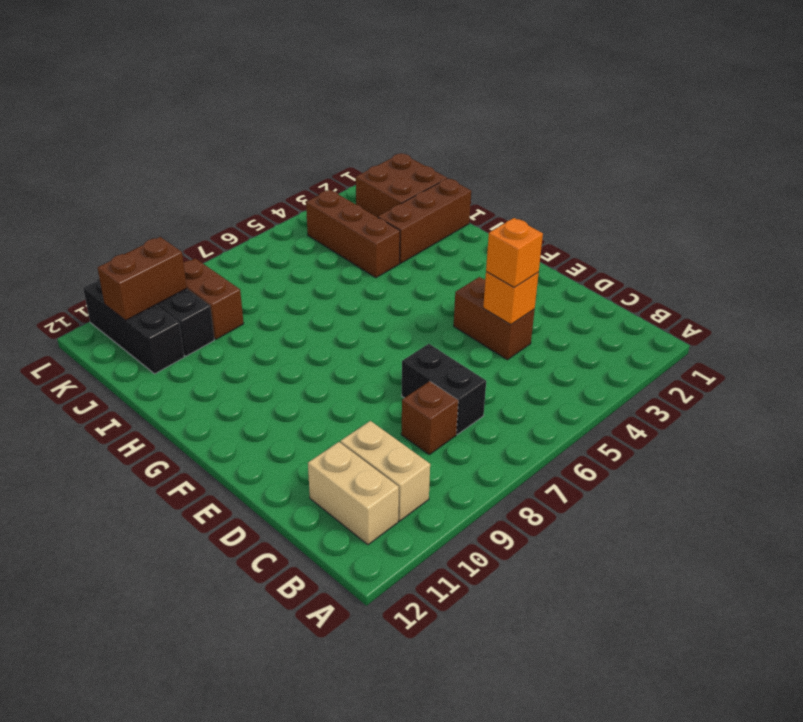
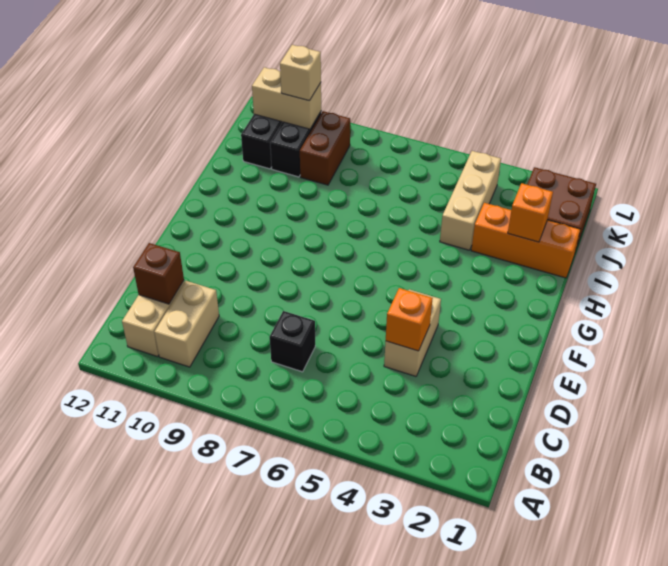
black brick C7:D7 level 1 -> black brick C7 level 1
brown brick C8 level 1 -> brown brick C11 level 2
brown brick D4:E4 level 1 -> tan brick D4:E4 level 1
orange brick D4 level 3 -> orange brick I2 level 2
brown brick I1:I3 level 1 -> orange brick I1:I3 level 1
brown brick I4:K4 level 1 -> tan brick I4:K4 level 1
brown brick K10:K11 level 2 -> tan brick K10:K11 level 2
none -> tan brick K10 level 3

